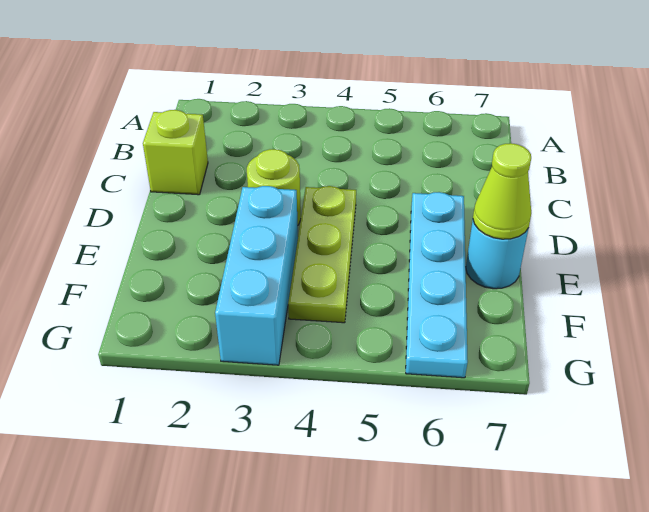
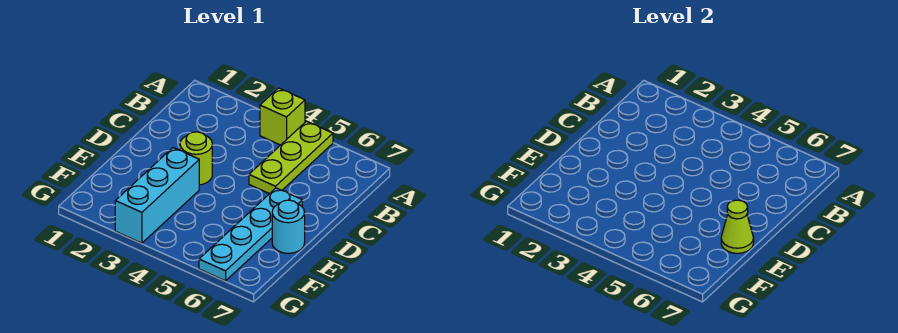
lime brick C1 level 1 -> lime brick A4 level 1
lime plate D4:F4 level 1 -> lime plate A5:C5 level 1

